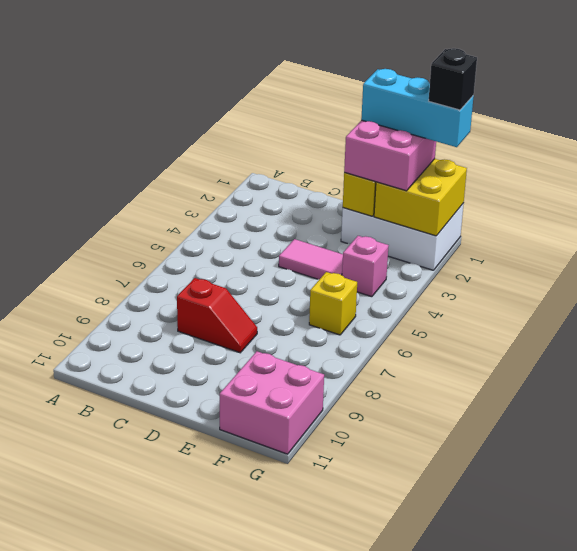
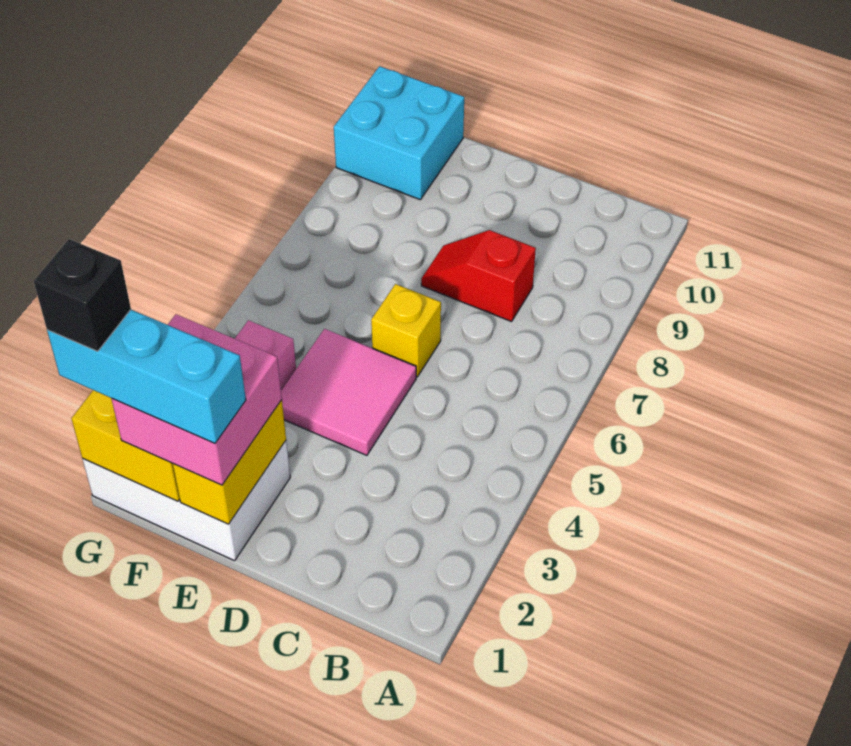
pink tile D4:E4 level 1 -> pink tile D4:E5 level 1
yellow brick F6 level 1 -> yellow brick D6 level 1
pink brick F10:G11 level 1 -> cyan brick F10:G11 level 1

